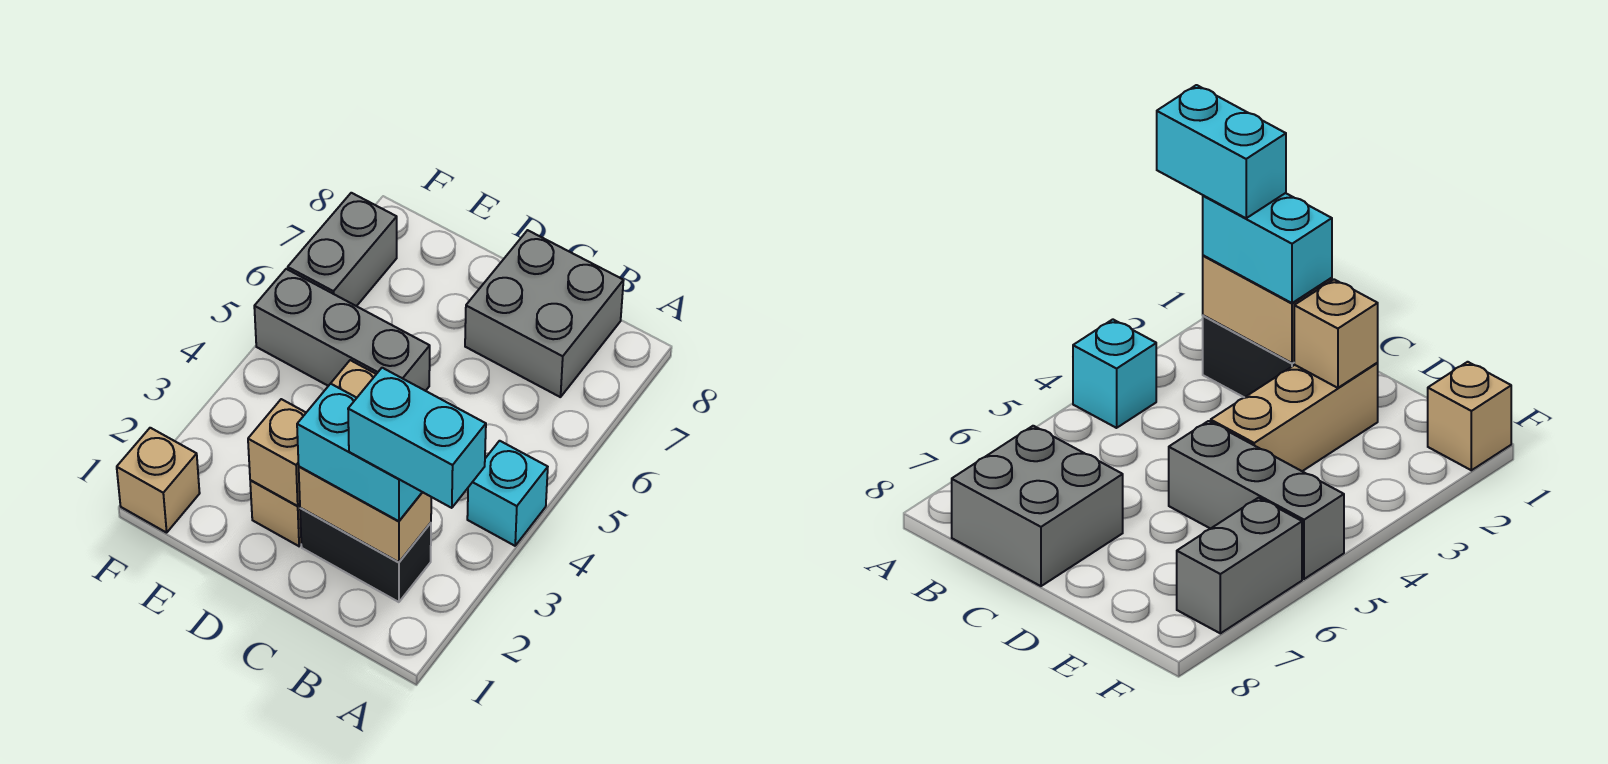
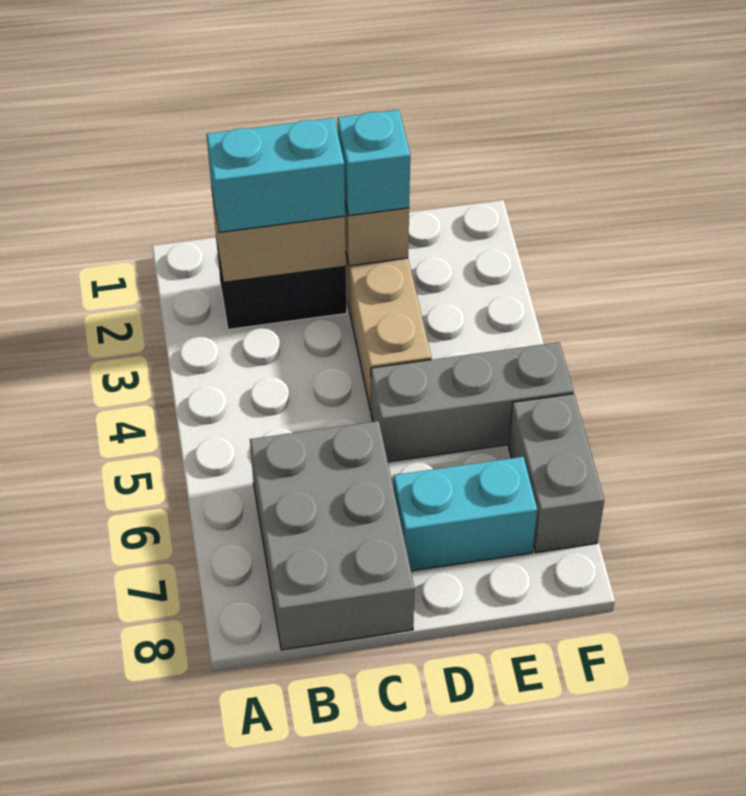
cyan brick A2:B2 level 4 -> cyan brick D7:E7 level 1
cyan brick A4 level 1 -> cyan brick D2 level 3
grey brick B7:C8 level 1 -> grey brick B6:C8 level 1
tan brick F1 level 1 -> none

